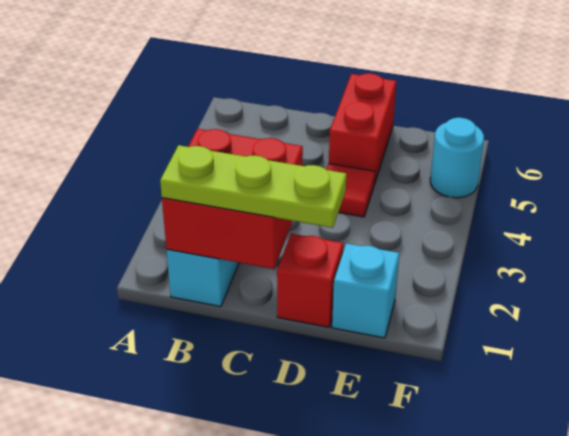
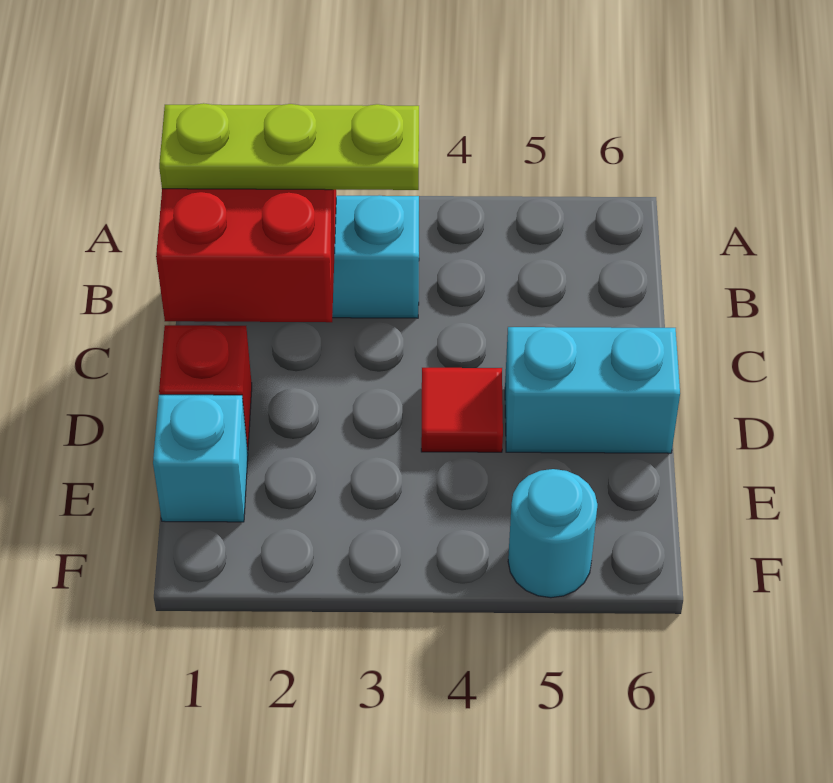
lime plate B1:D1 level 3 -> lime plate B1:B3 level 3
red brick D5:D6 level 1 -> cyan brick D5:D6 level 1

